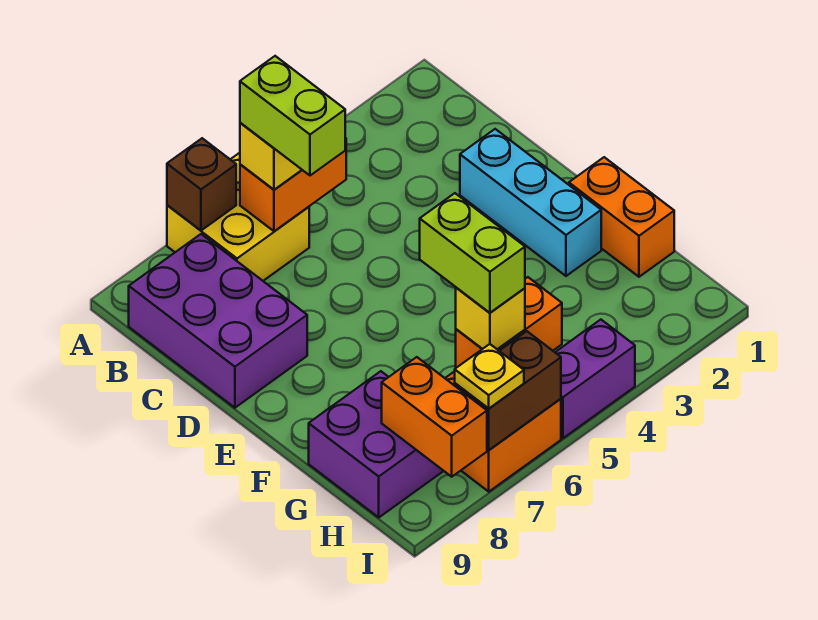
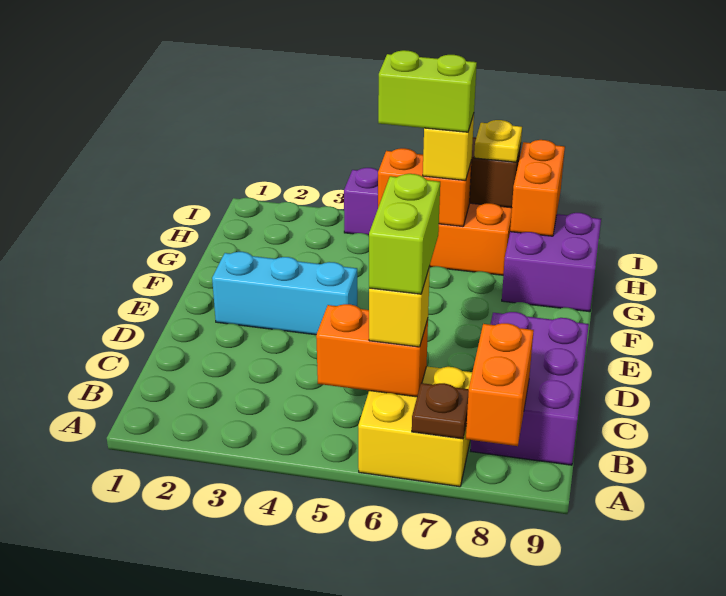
brown brick A7 level 2 -> brown plate A7 level 2
cyan brick D2:F2 level 1 -> cyan brick E2:E4 level 1
orange brick F1:G1 level 1 -> orange brick A8:B8 level 2
lime brick G6:H6 level 4 -> lime brick H5:H6 level 4

